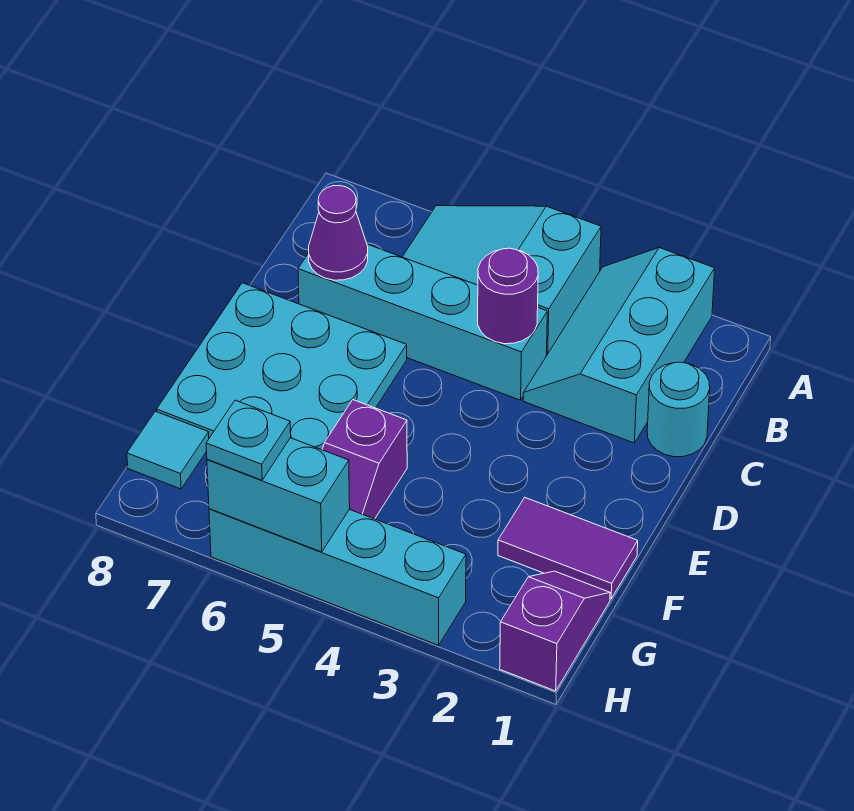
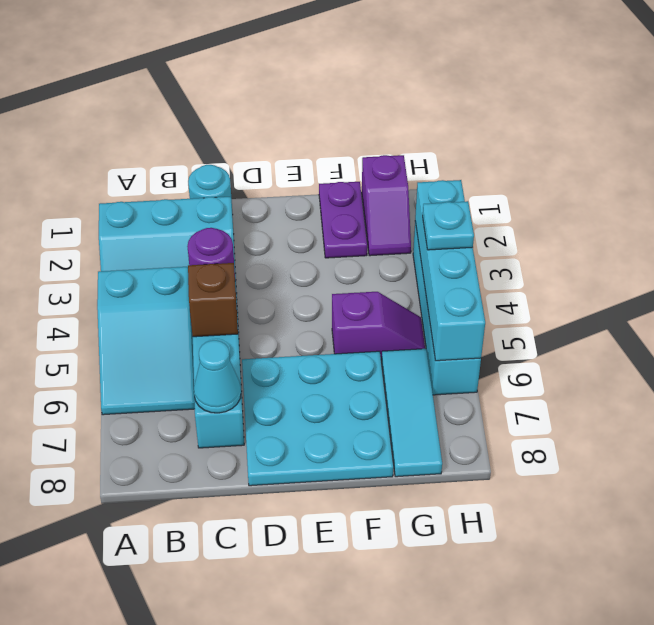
none -> brown brick C5 level 2
purple cone C7 level 2 -> cyan cone C7 level 2
purple tile F1:F2 level 1 -> purple plate F1:F2 level 1
purple slope G1:H1 level 1 top H -> purple slope G1:G2 level 1 top 1
cyan tile G8 level 1 -> cyan tile G6:G8 level 1
cyan brick H5:H6 level 2 -> cyan brick H3:H6 level 2
cyan plate H6 level 3 -> cyan plate H4 level 3

